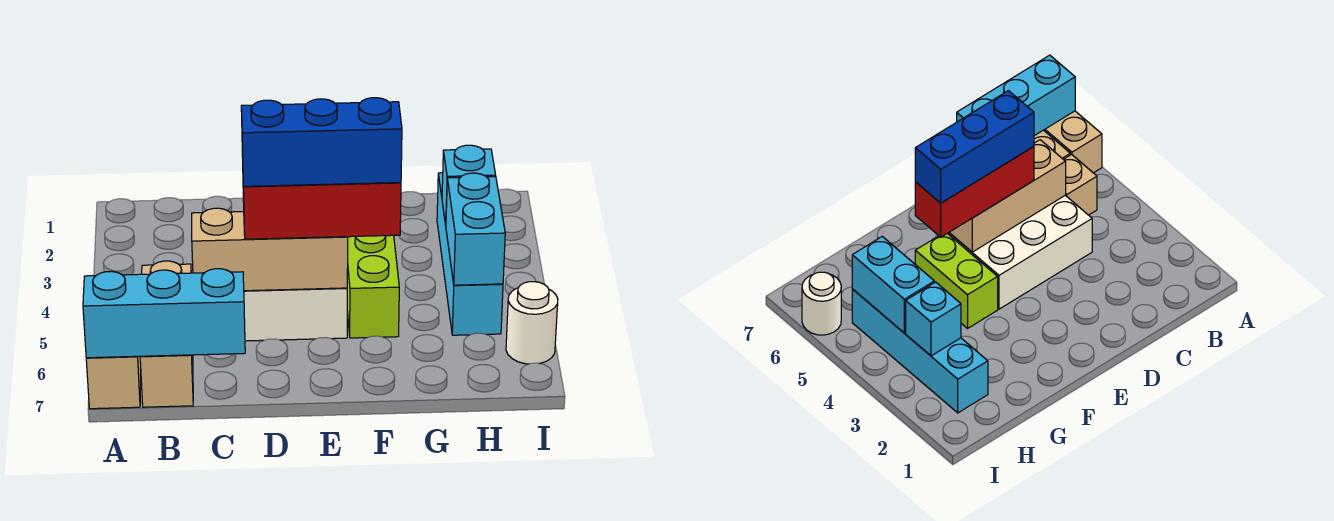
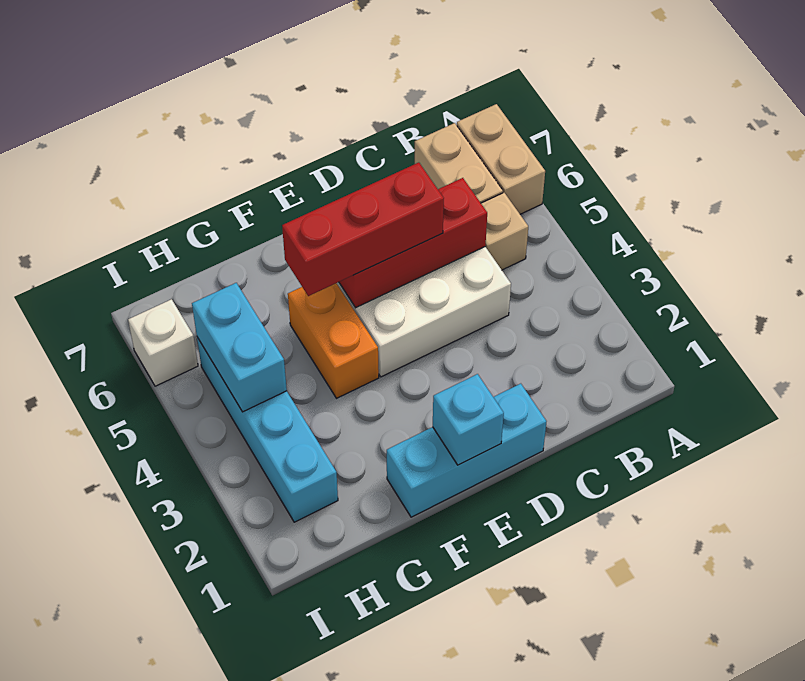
cyan brick A7:C7 level 2 -> cyan brick D1:F1 level 1
tan brick C5:E5 level 2 -> red brick C5:E5 level 2
blue brick D5:F5 level 4 -> none
lime brick F4:F5 level 1 -> orange brick F4:F5 level 1
cyan brick H3 level 2 -> cyan brick E1 level 2
white round brick I6 level 1 -> white brick I6 level 1

